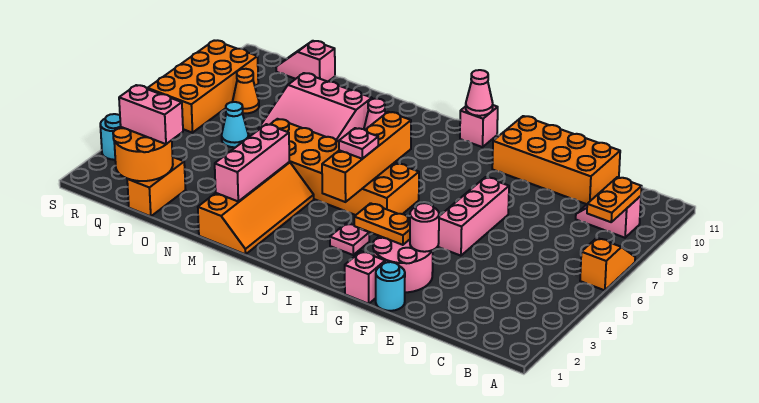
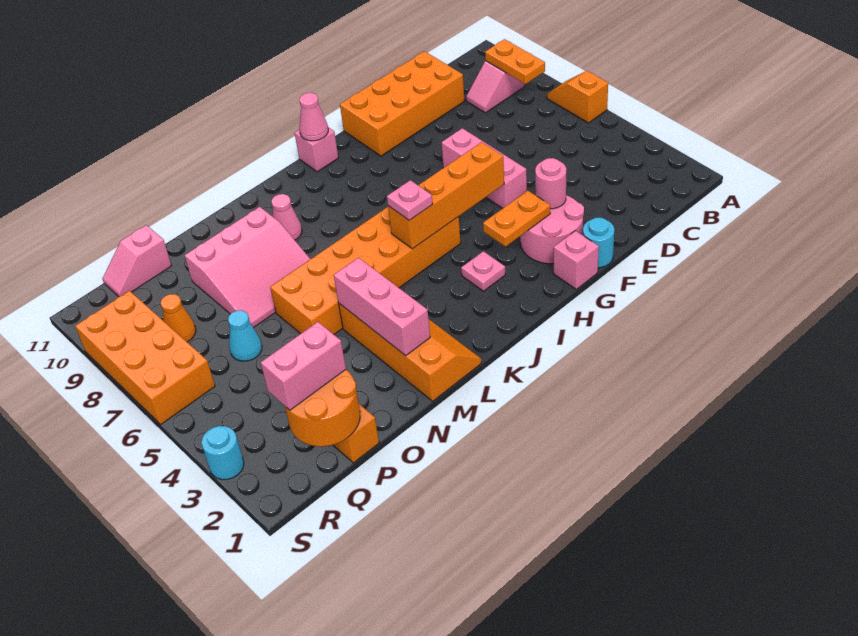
orange brick J4:J7 level 2 -> orange brick G5:J5 level 2

